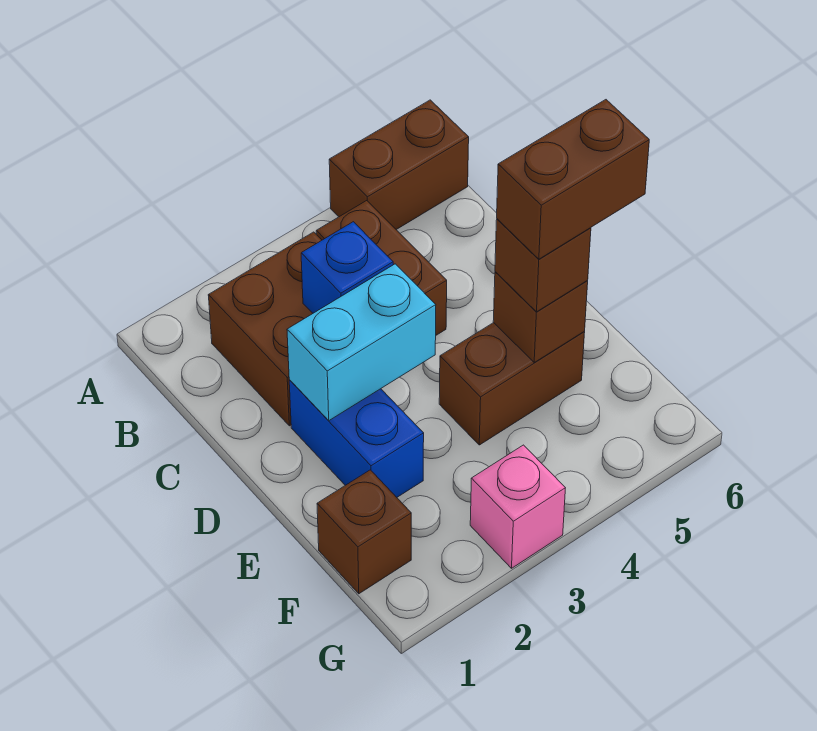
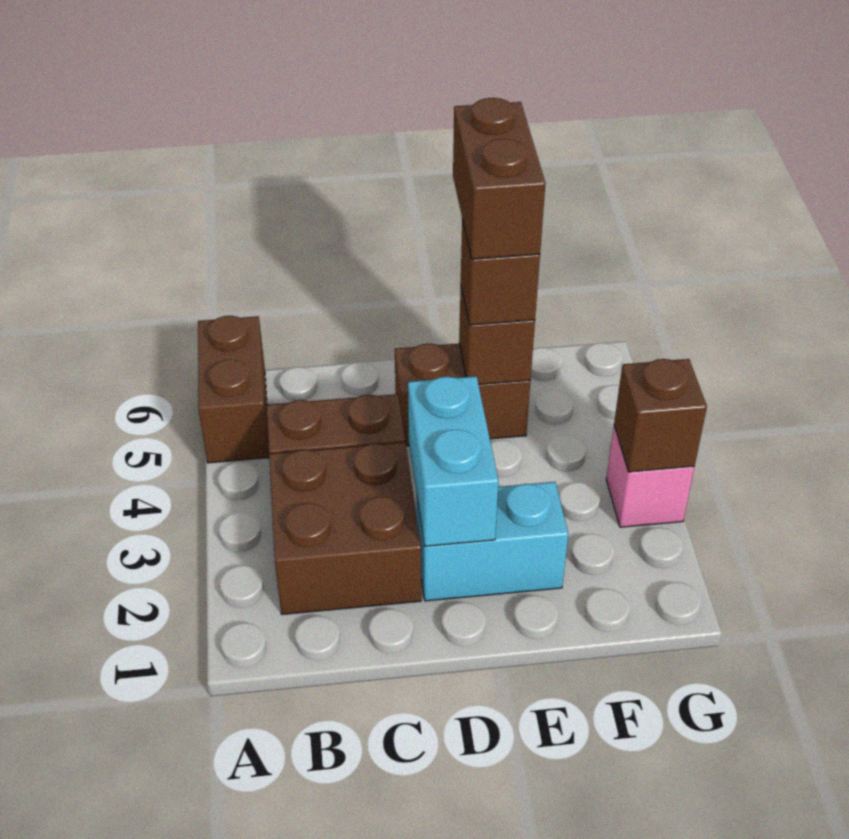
blue brick C3 level 2 -> none
blue brick D2:E2 level 1 -> cyan brick D2:E2 level 1
brown brick E4:E5 level 1 -> brown brick D5:E5 level 1
brown brick F1 level 1 -> brown brick G3 level 2

